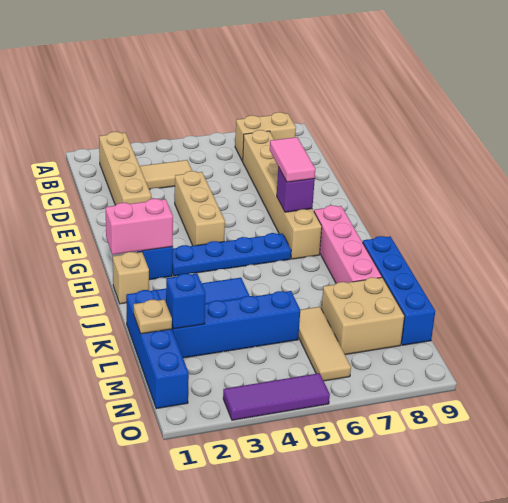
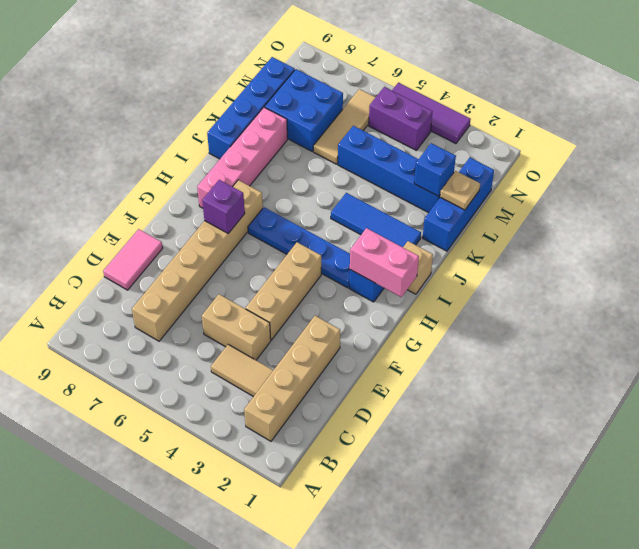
tan brick B7:B8 level 1 -> tan brick D4:D5 level 1
pink tile F7:G7 level 3 -> pink tile D9:E9 level 1
blue brick K1:N1 level 1 -> blue brick K1:M1 level 1
tan brick L7:M8 level 1 -> blue brick L7:M8 level 1
none -> purple brick N4:N5 level 1

